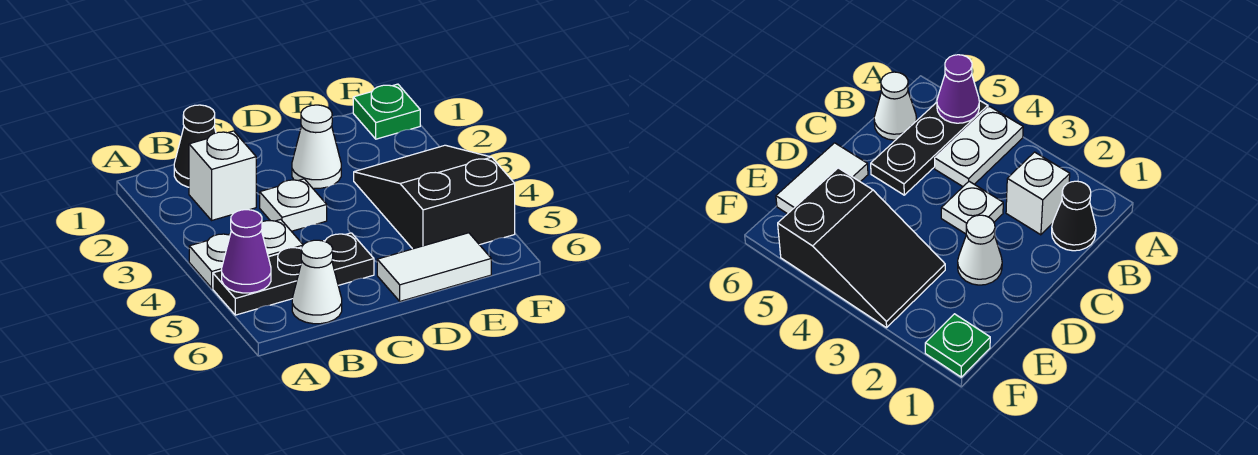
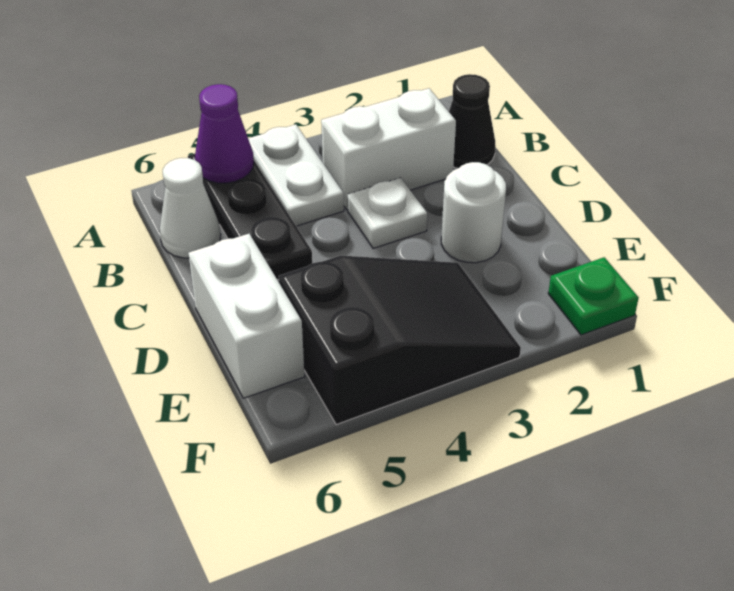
white brick B2 level 1 -> white brick B2:B3 level 1
white cone D2 level 1 -> white round brick D2 level 1
white tile D6:E6 level 1 -> white brick D6:E6 level 1

